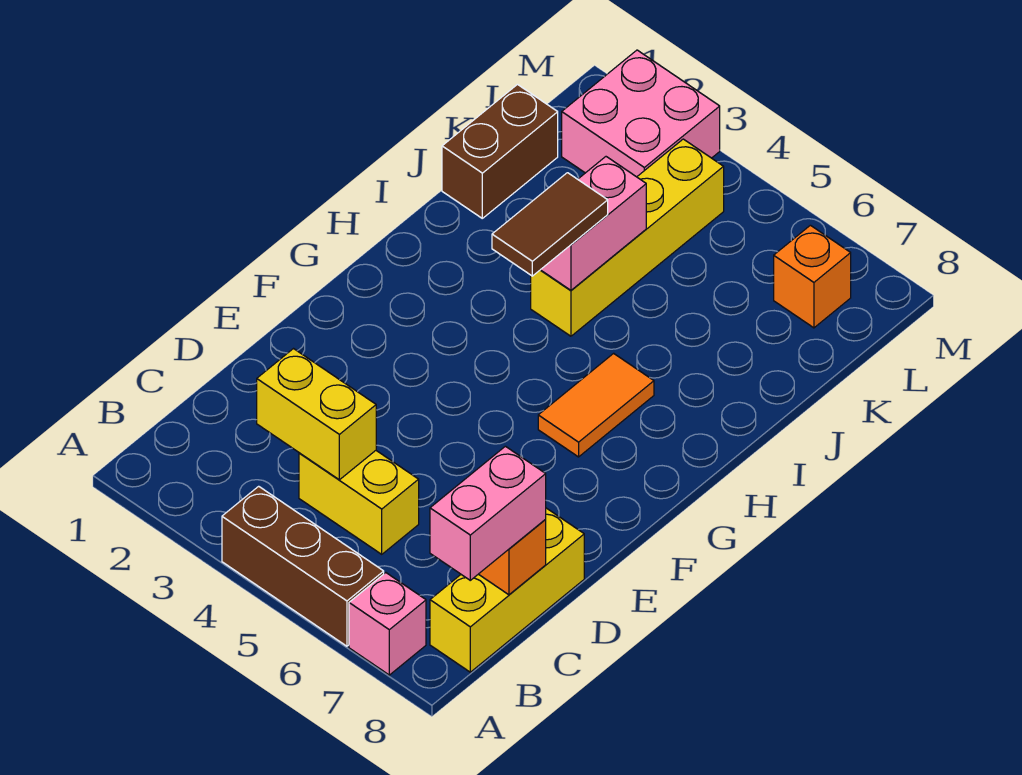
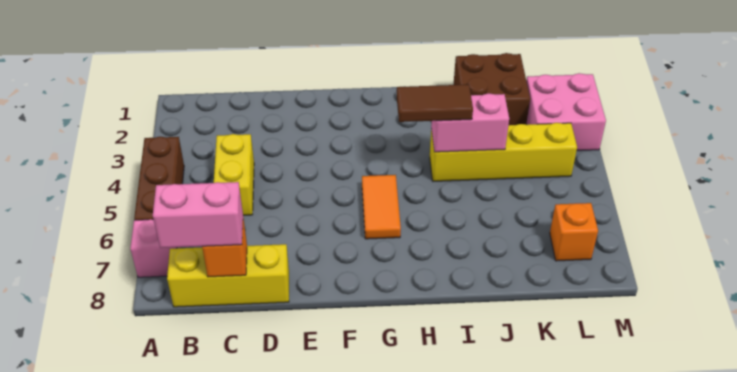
yellow brick C3:C4 level 2 -> none
orange tile G6:H6 level 1 -> orange tile G5:G6 level 1
brown brick J1:K1 level 1 -> brown brick J1:K2 level 1

